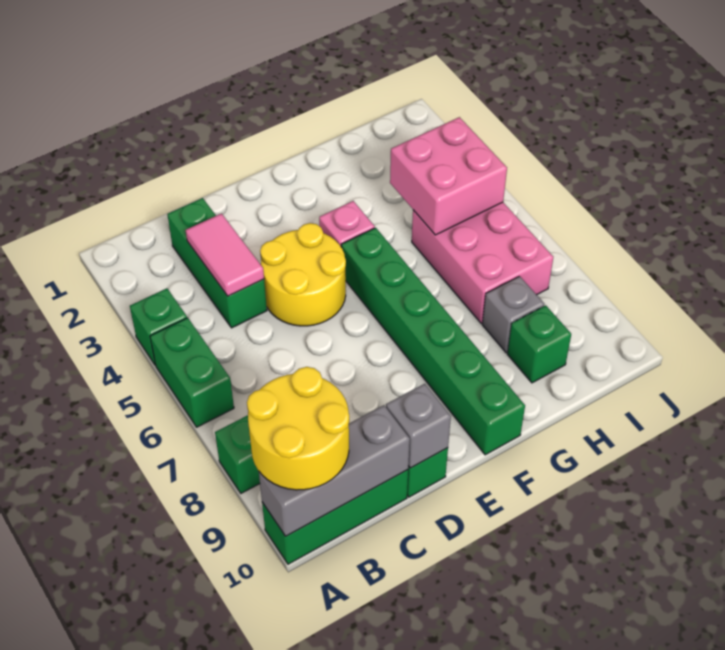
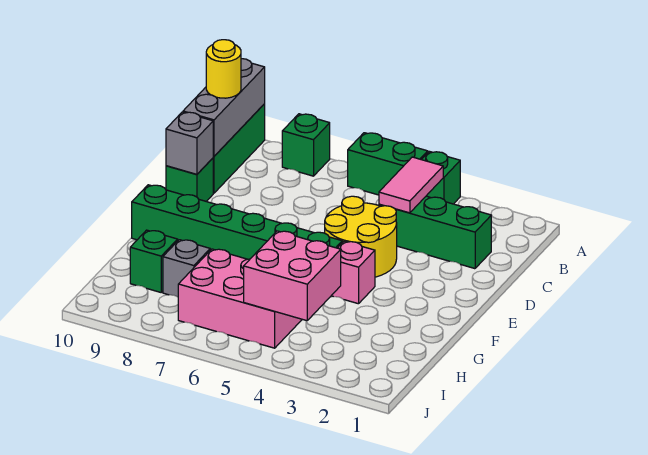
yellow round brick A9:B10 level 3 -> yellow round brick B10 level 3
pink tile C3:C4 level 2 -> pink tile B4:C4 level 2

